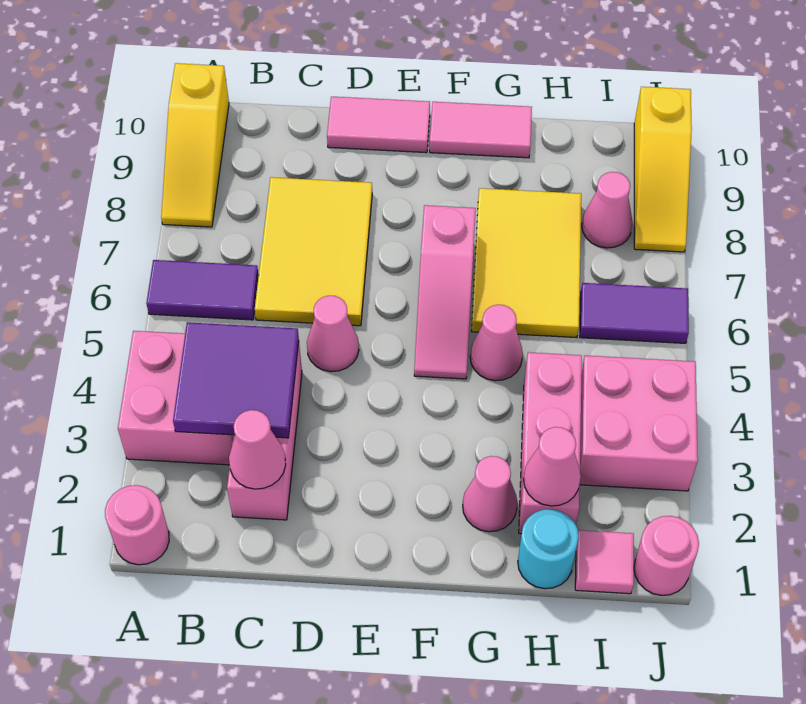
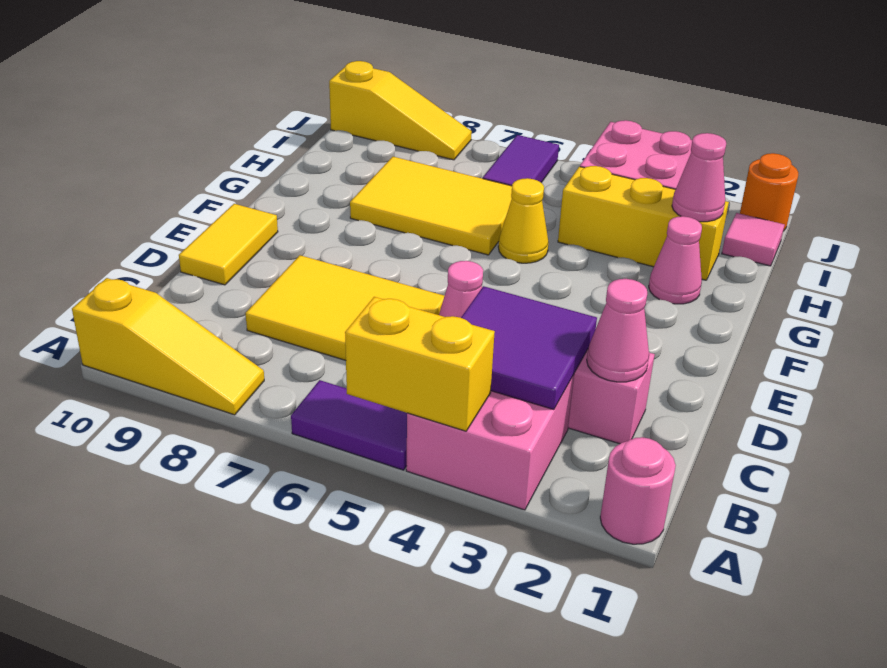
none -> yellow brick A4:A5 level 2
purple tile A6:B6 level 1 -> purple tile A5:A6 level 1
pink tile D10:E10 level 1 -> yellow tile D10:E10 level 1
pink slope F5:F7 level 1 top 7 -> none
pink tile F10:G10 level 1 -> none
pink cone G5 level 1 -> yellow cone G5 level 1
cyan round brick H1 level 1 -> none
pink brick H2:H4 level 1 -> yellow brick H2:H4 level 1
pink cone I8 level 1 -> none
pink round brick J1 level 1 -> orange round brick J1 level 1

